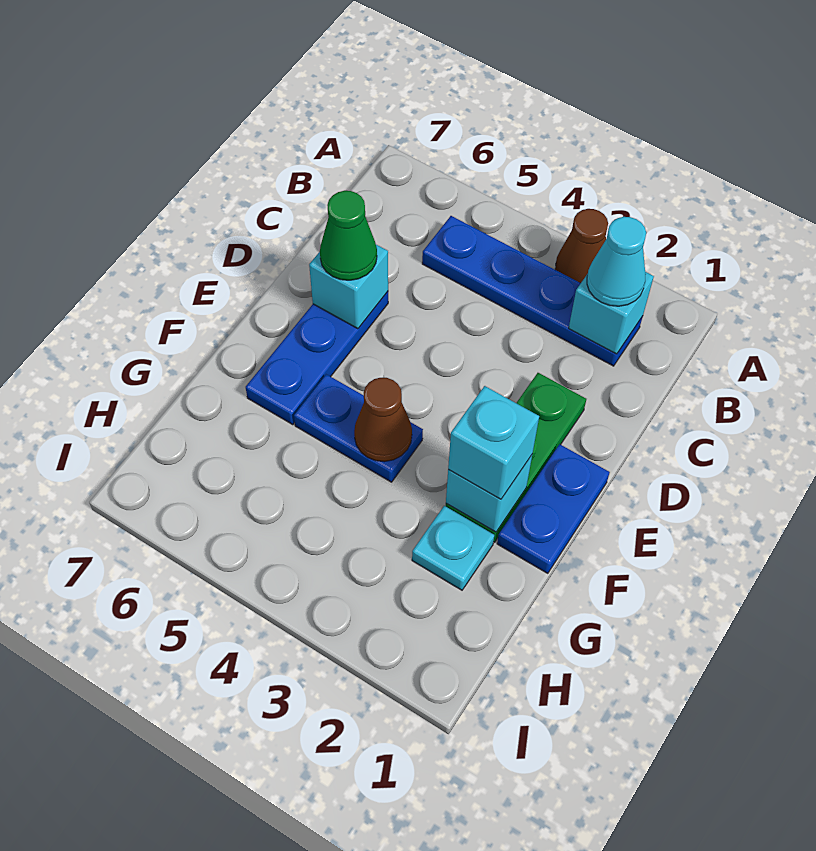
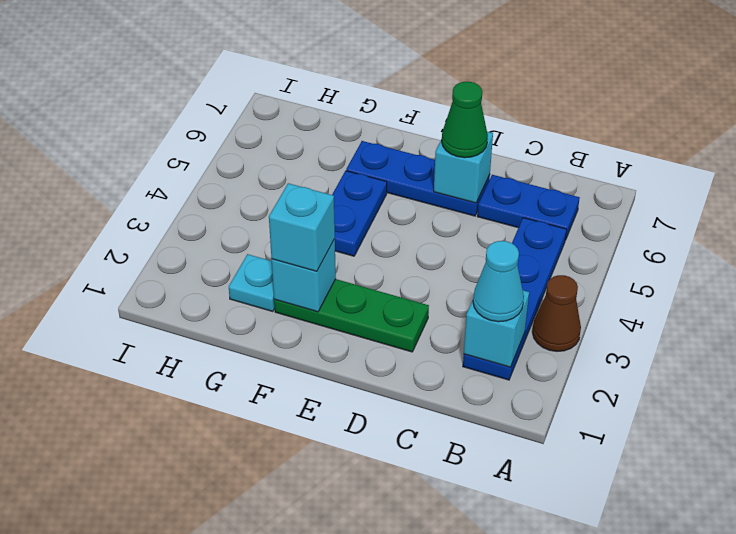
blue plate E1:F1 level 1 -> blue plate B6:C6 level 1
brown cone F4 level 2 -> none

